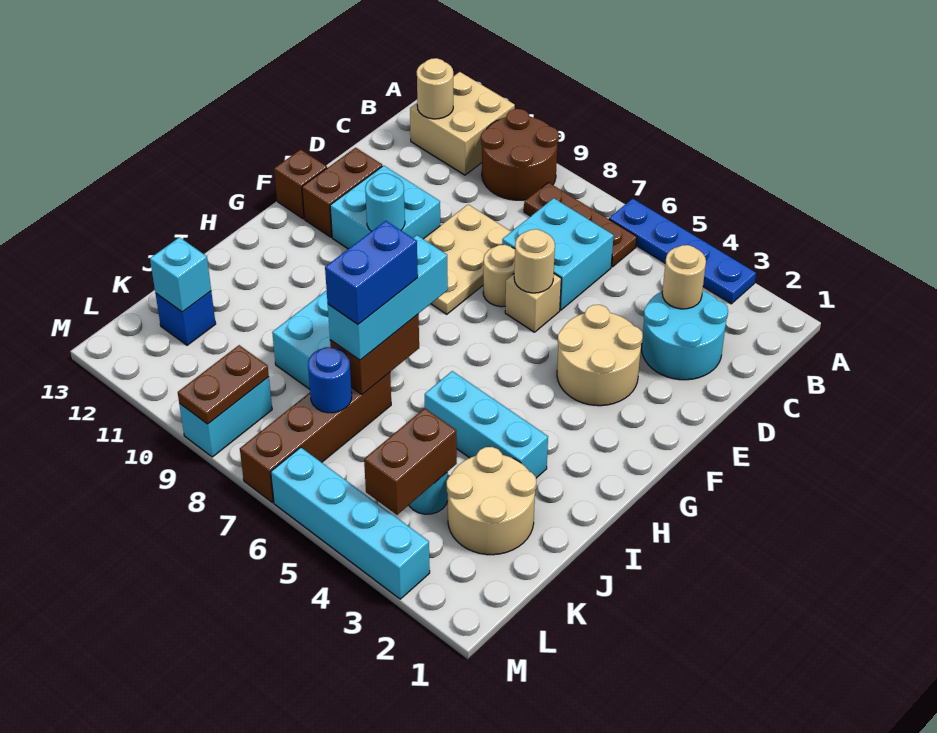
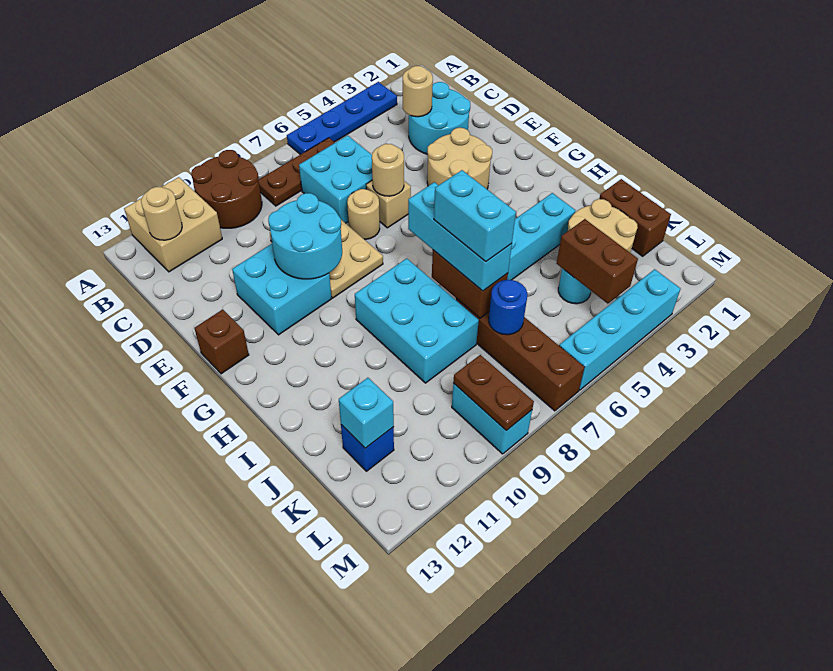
brown brick E12:F12 level 1 -> brown brick J1:K1 level 1
cyan round brick F10 level 2 -> cyan round brick E9:F10 level 2
blue brick I7:J7 level 4 -> cyan brick I7:J7 level 4

